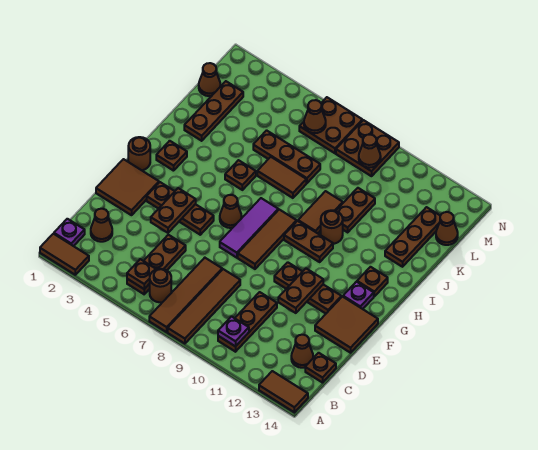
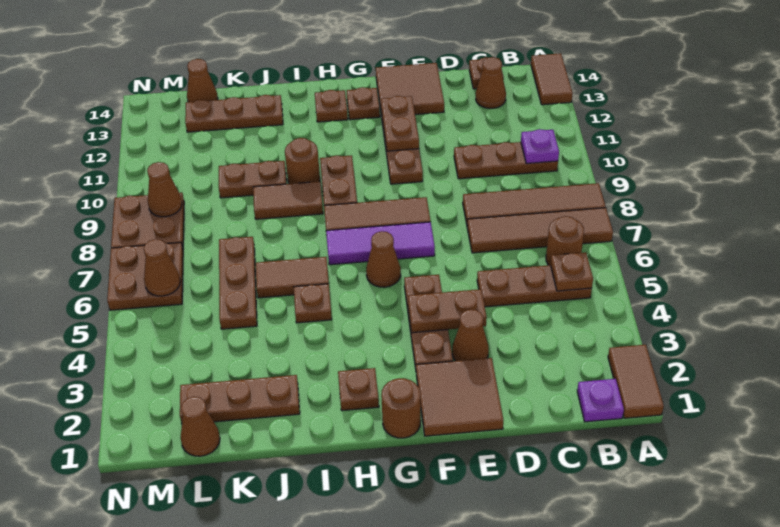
brown cone C2 level 1 -> brown cone E3 level 1
brown plate E11:F11 level 2 -> brown plate F11:F12 level 2
purple plate G13 level 1 -> brown plate G13 level 1
brown tile J6:J7 level 1 -> brown tile I6:J6 level 1

